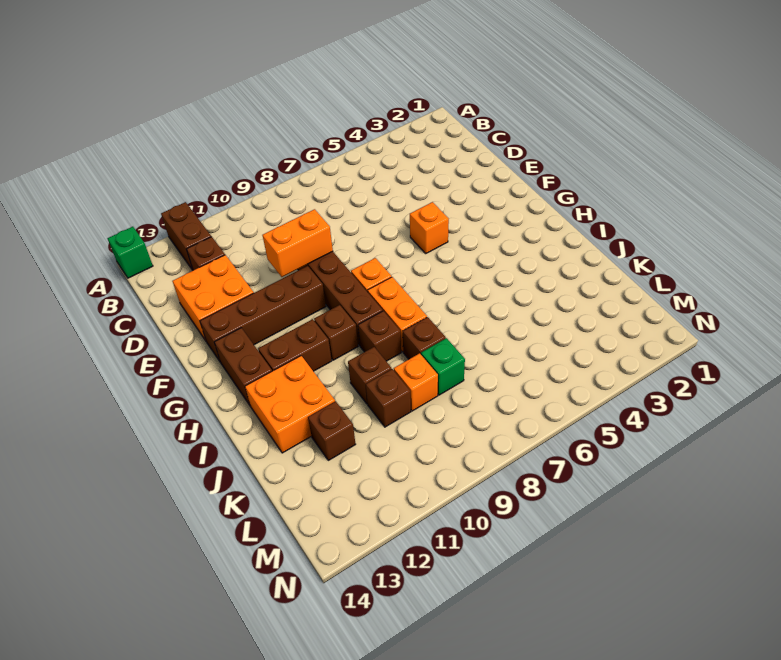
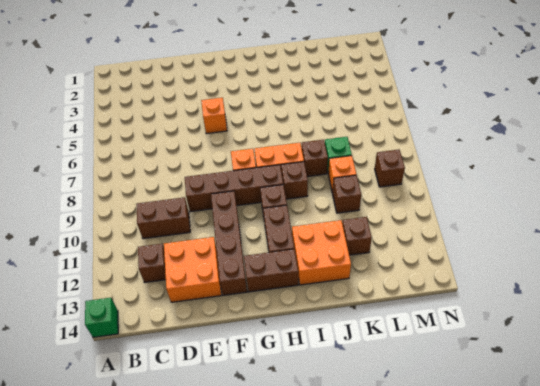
brown brick A12:B12 level 1 -> brown brick C10:D10 level 1
orange brick E9:E10 level 2 -> none
brown brick J10 level 1 -> brown brick M9 level 1

